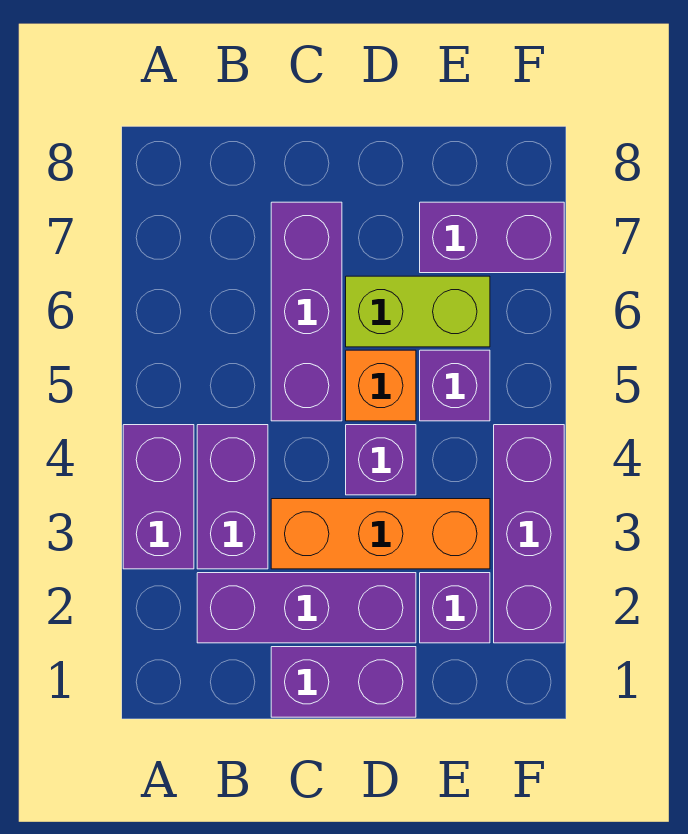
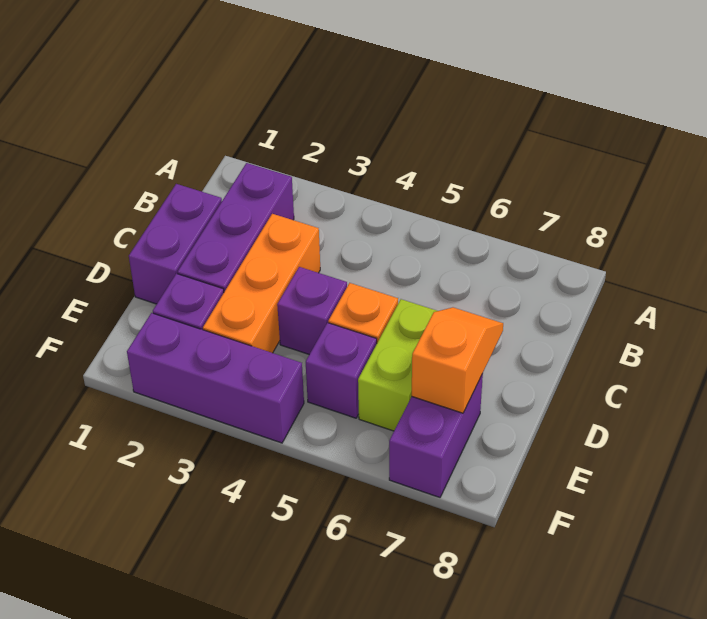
purple brick A3:A4 level 1 -> none
purple brick B3:B4 level 1 -> none
purple brick C5:C7 level 1 -> none
none -> orange slope D7:E7 level 2 top E

